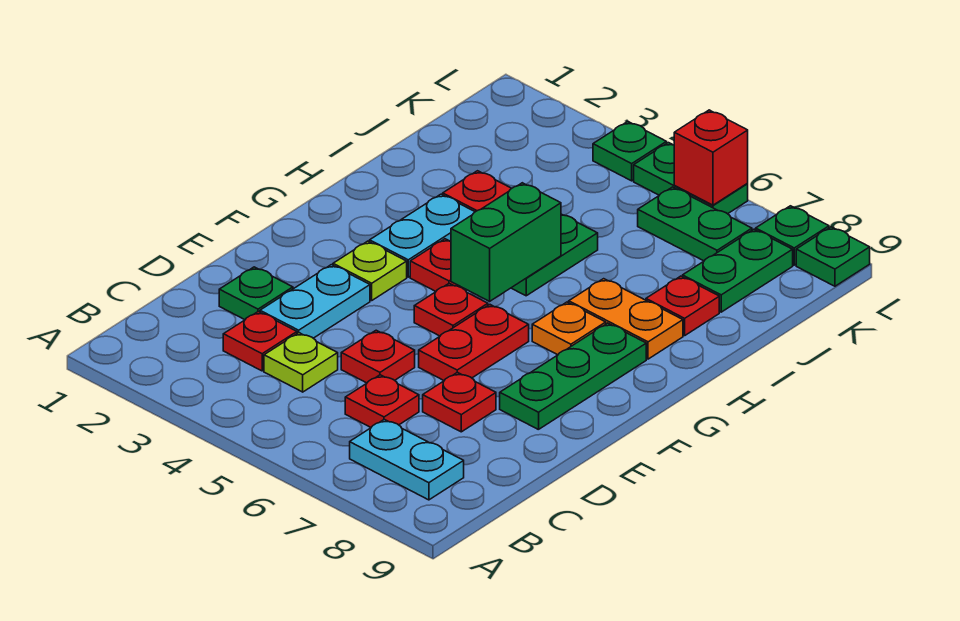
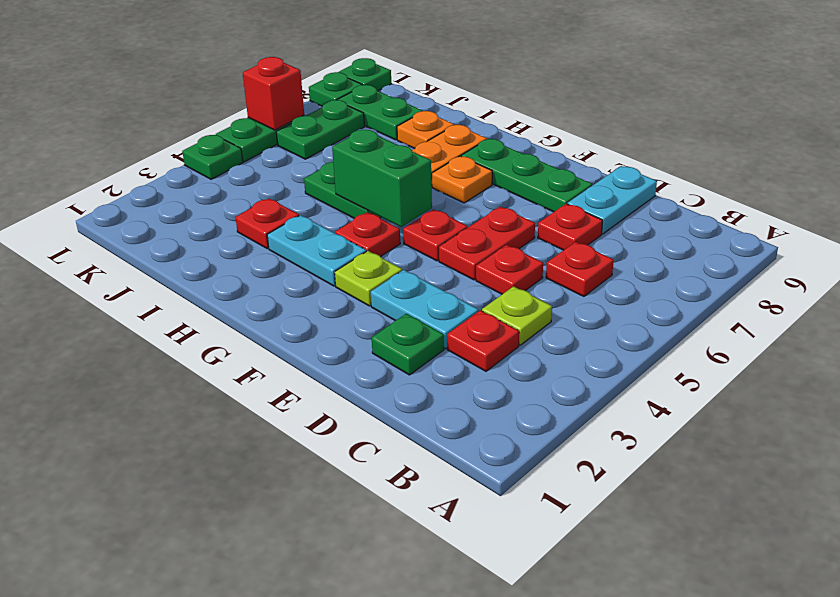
cyan plate B7:B8 level 1 -> cyan plate D8:D9 level 1
red plate E6:F6 level 1 -> red plate E5:E6 level 1
red plate I8 level 1 -> orange plate I8 level 1

